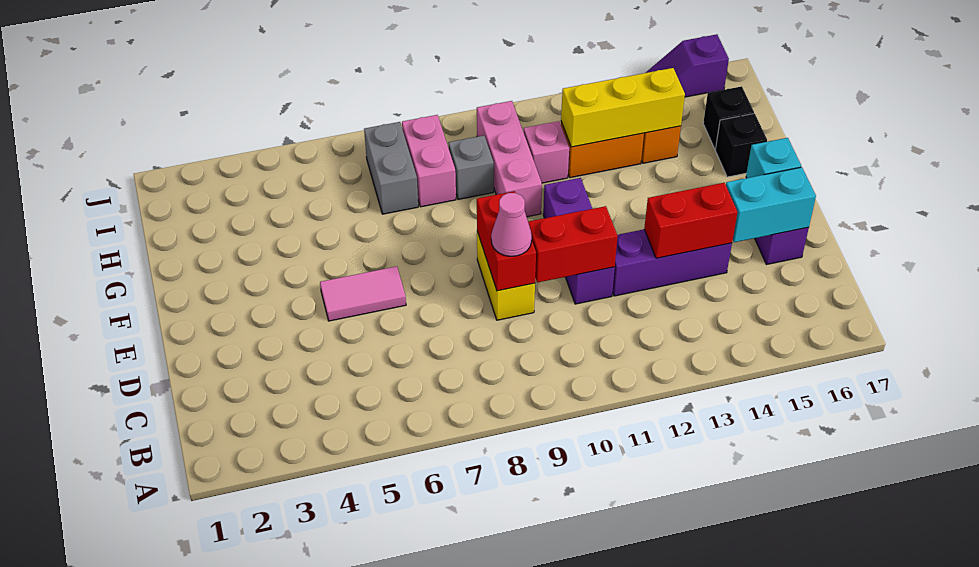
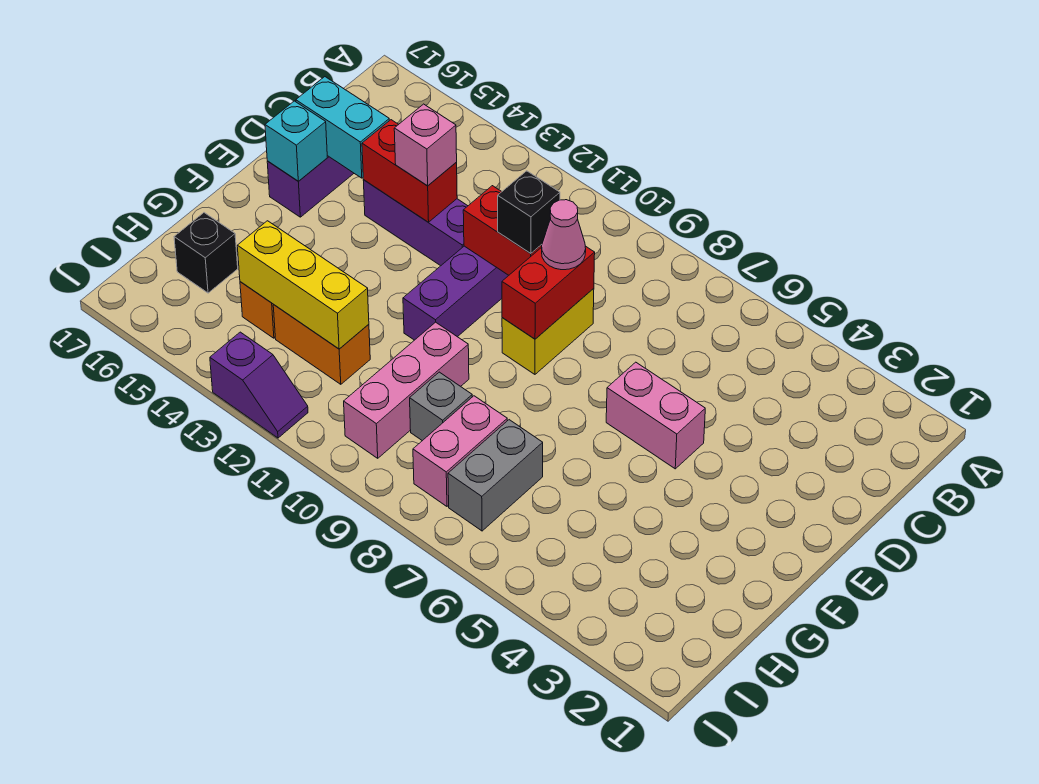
pink tile E5:E6 level 1 -> pink brick E5:E6 level 1
black brick G16 level 1 -> black brick D10 level 3
pink brick H11 level 1 -> pink brick D13 level 3
purple slope J15:J16 level 1 top 16 -> purple slope J12:J13 level 1 top 13

